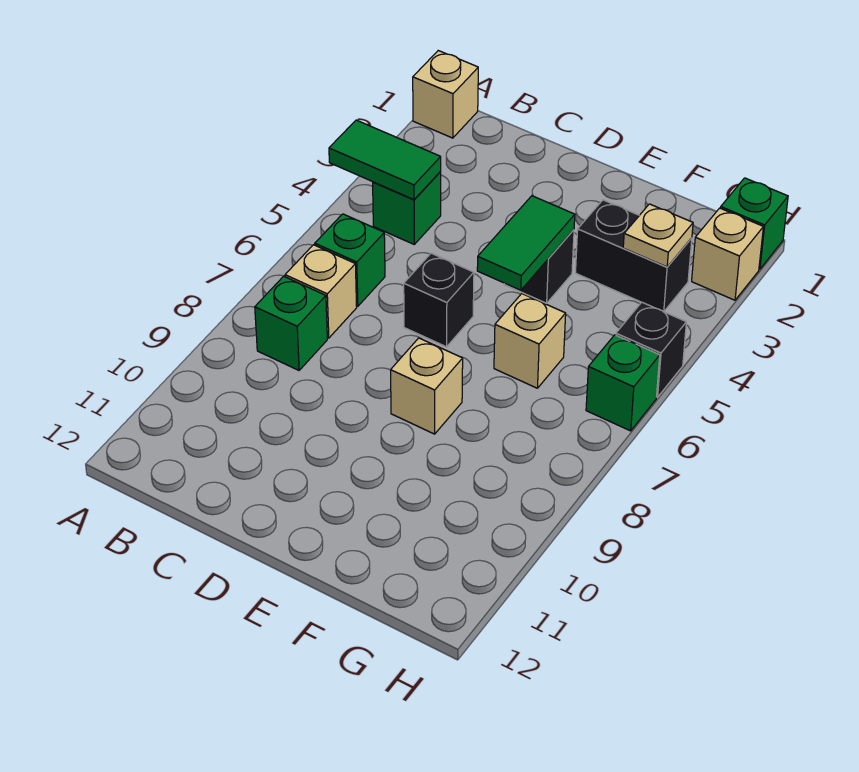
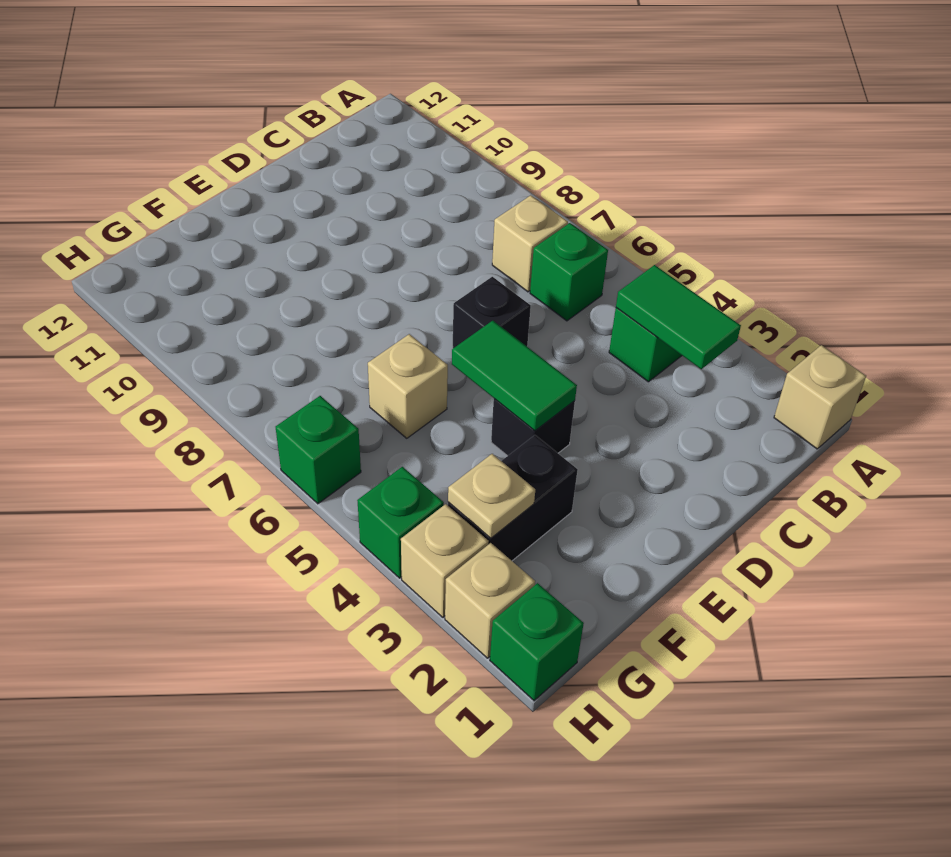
green tile A4:B4 level 2 -> green tile B3:B4 level 2
green brick B8 level 1 -> green brick H4 level 1
tan brick E8 level 1 -> tan brick H3 level 1
black brick H5 level 1 -> none

